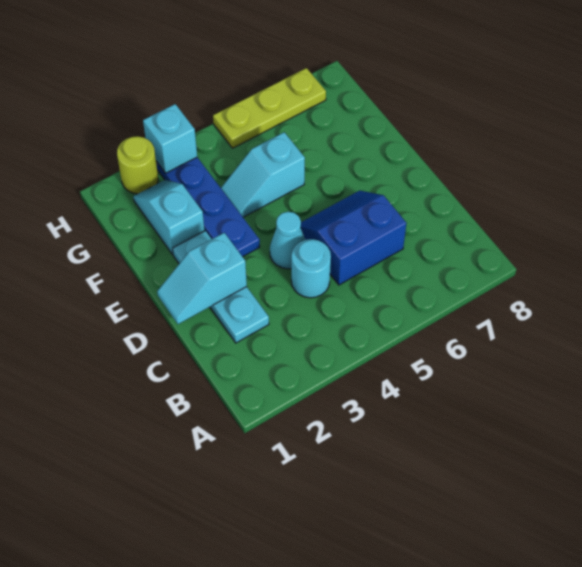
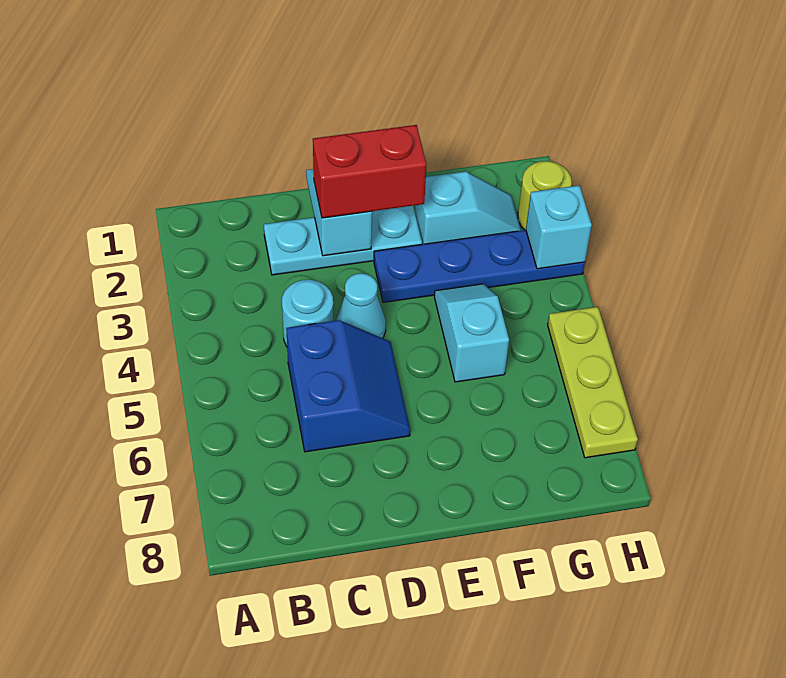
none -> red brick D2:E2 level 3

